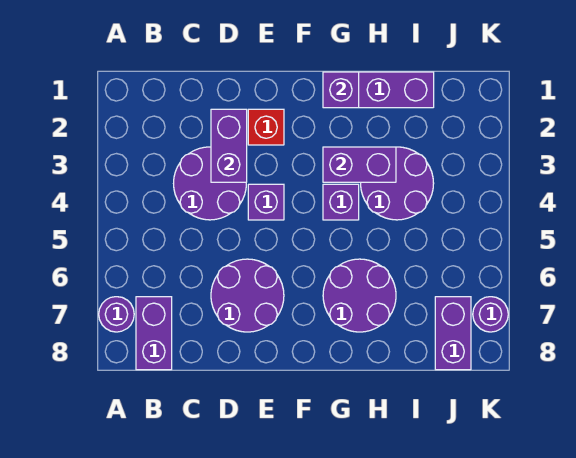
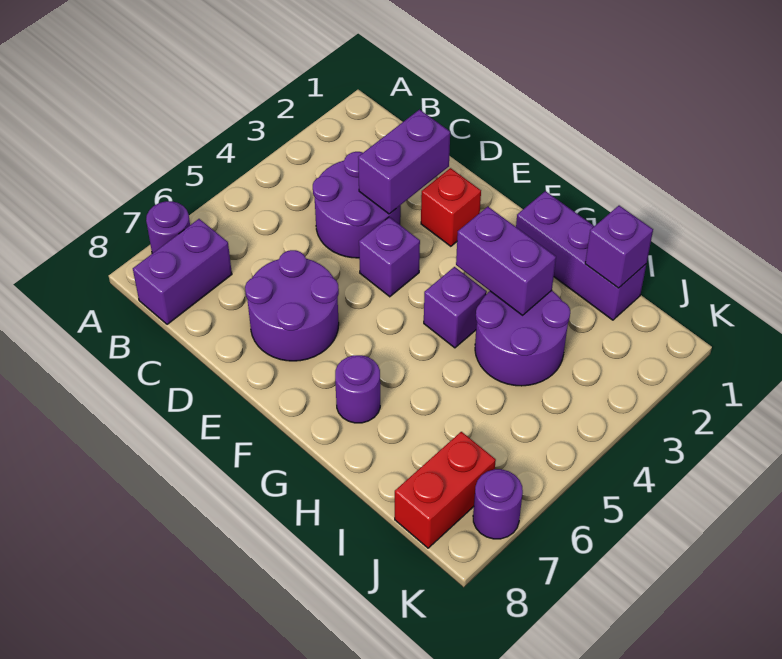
purple brick G1 level 2 -> purple brick I1 level 2
purple round brick G6:H7 level 1 -> purple round brick G7 level 1
purple brick J7:J8 level 1 -> red brick J7:J8 level 1

